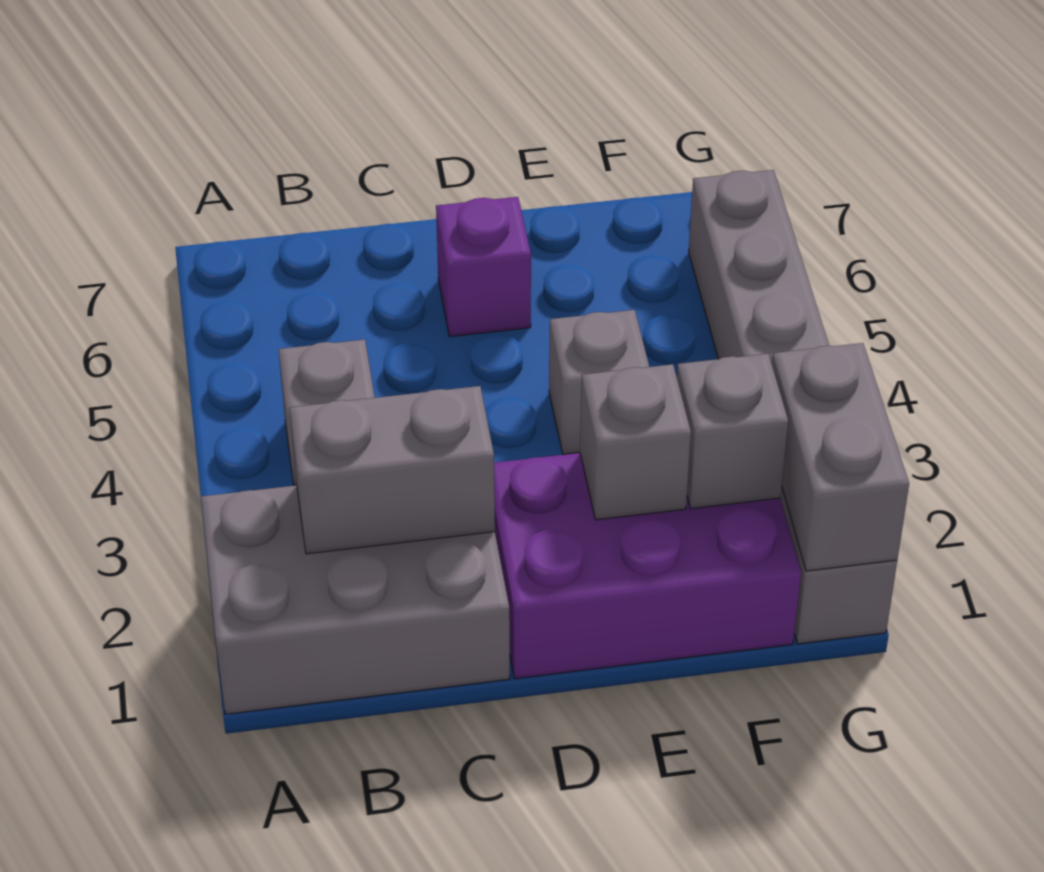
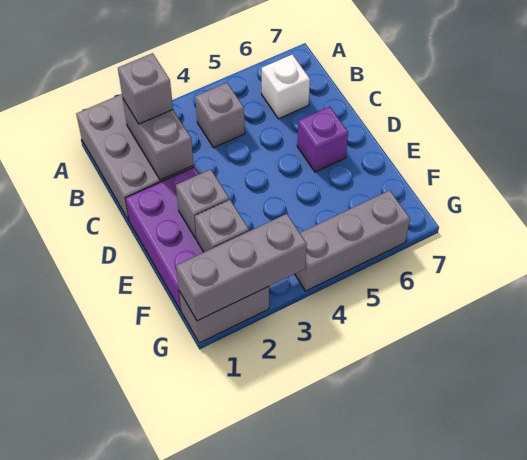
none -> white brick B6 level 1
grey brick E4 level 1 -> grey brick B2 level 3
grey brick G1:G2 level 2 -> grey brick G1:G3 level 2

